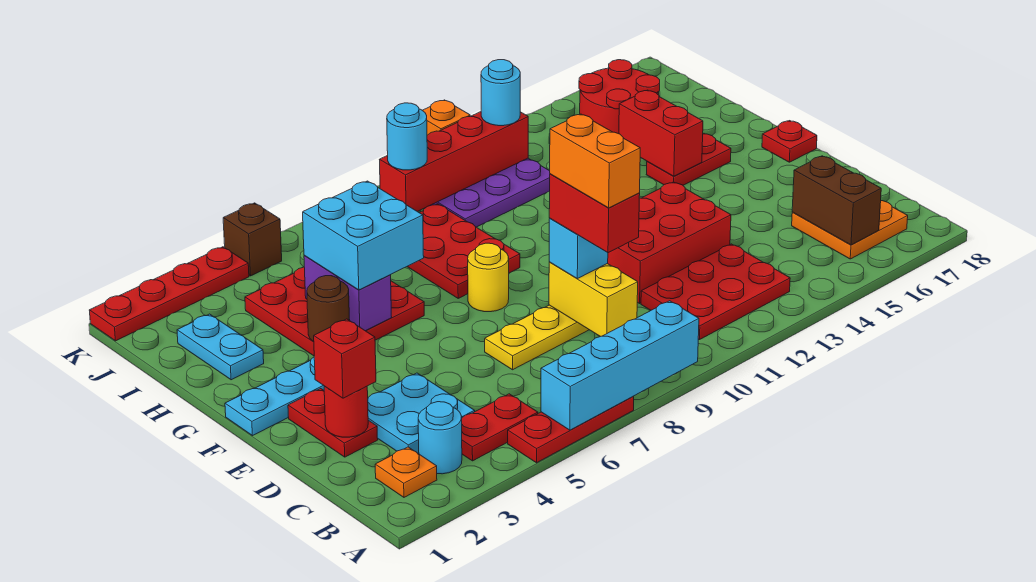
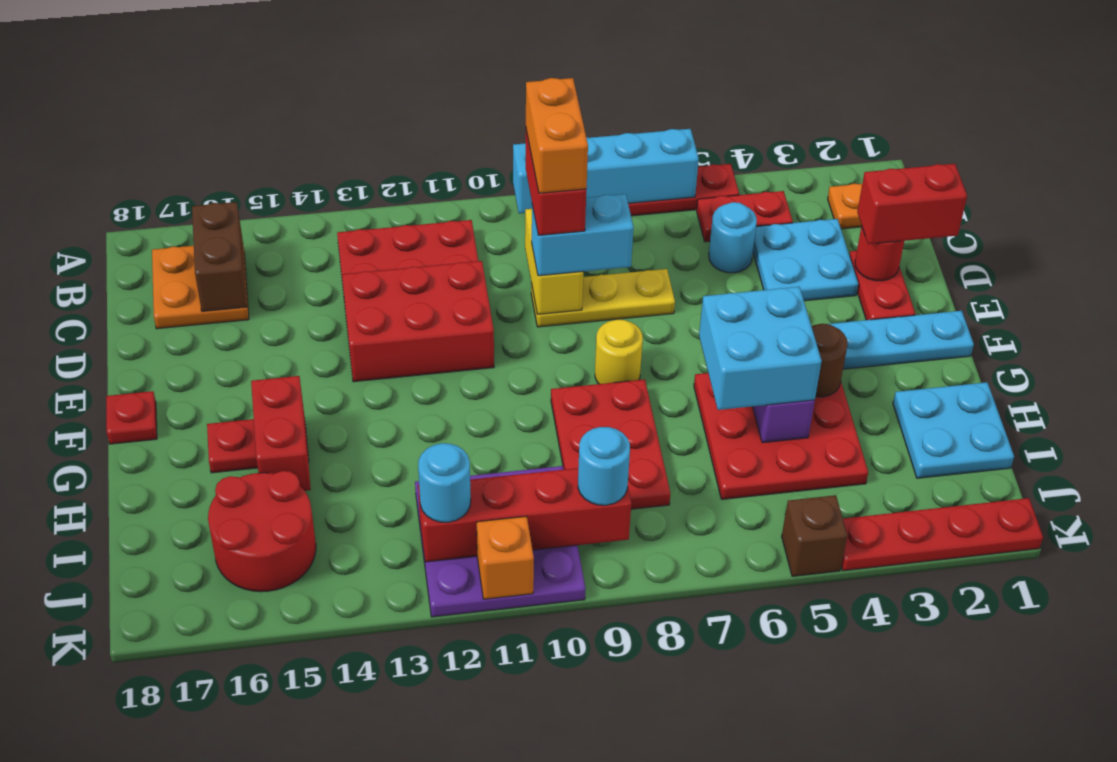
cyan round brick B3 level 1 -> cyan round brick C5 level 1
red brick D2 level 3 -> red brick D1:D2 level 3
cyan brick D9 level 3 -> cyan brick D8:D9 level 3
cyan plate H2:I2 level 1 -> cyan plate H1:I2 level 1

